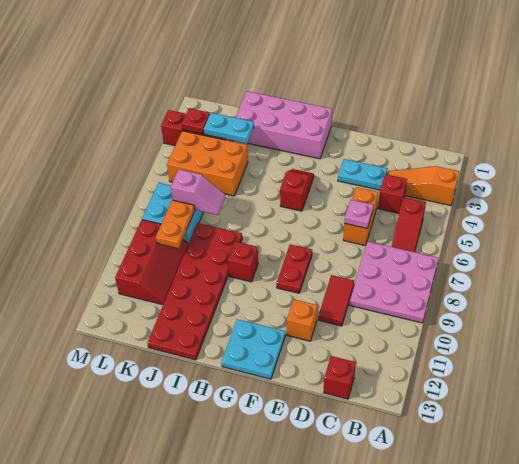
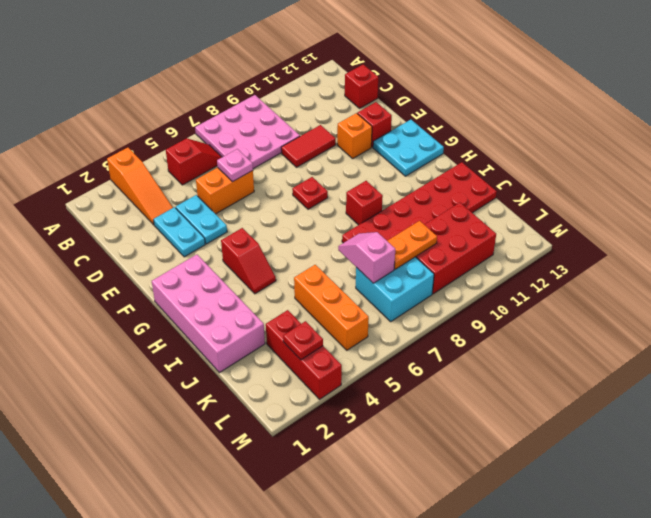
red brick C4 level 1 -> red brick E12 level 1
red plate F8:F9 level 1 -> red plate F8 level 1
red slope G4:G5 level 1 top 5 -> red slope G4:H4 level 1 top G
cyan plate J3:K3 level 2 -> cyan plate D4:E4 level 1
orange brick J4:L5 level 1 -> orange brick J5:L5 level 1
red slope K9:L11 level 1 top L -> red brick K9:L11 level 1

